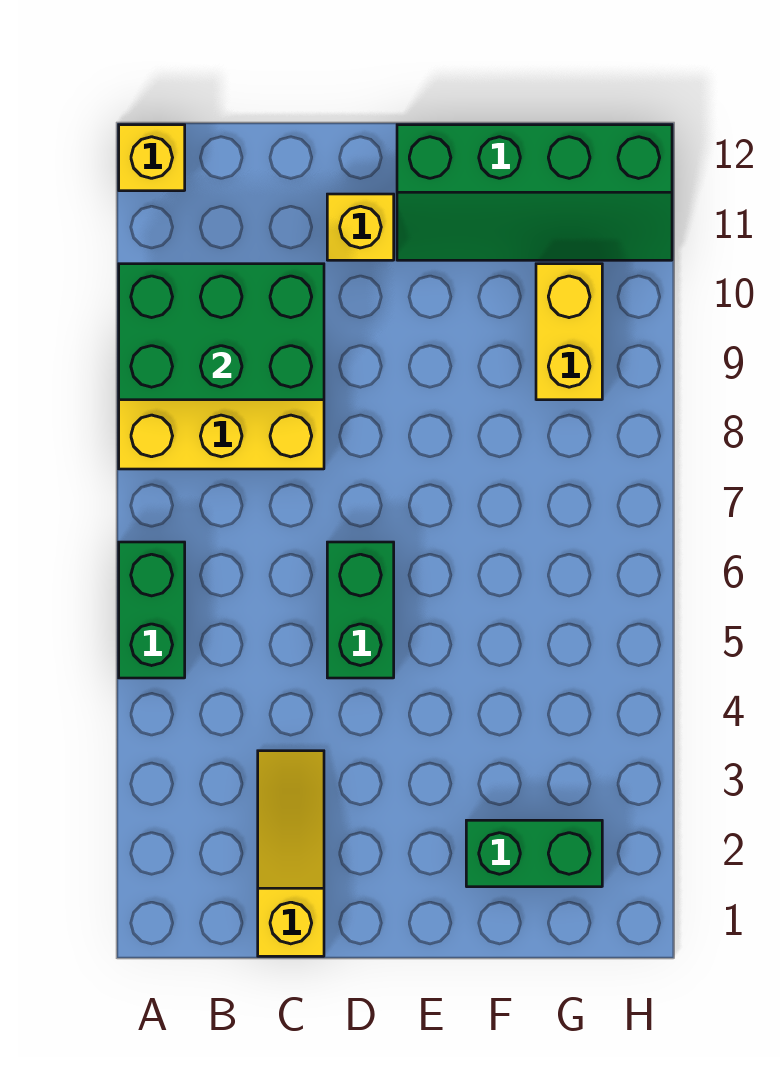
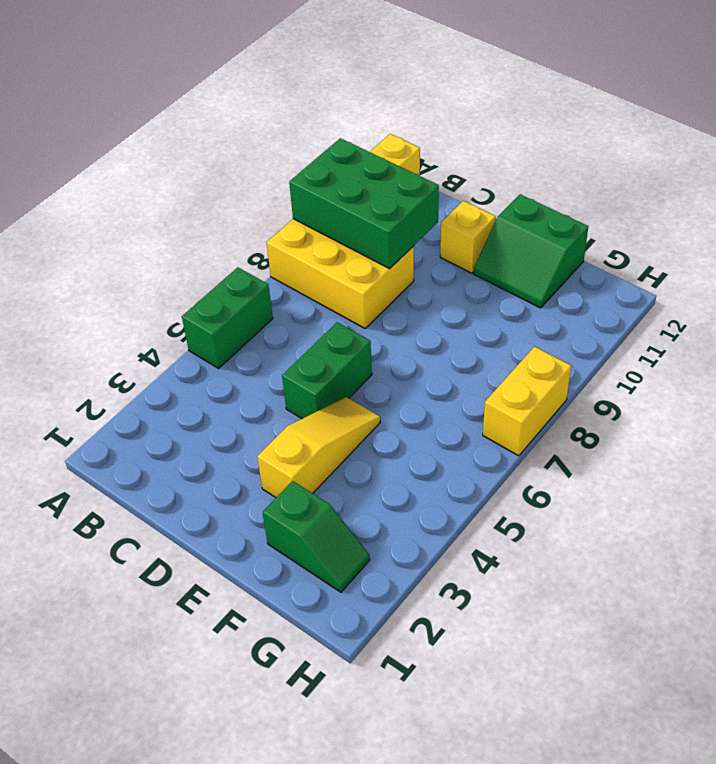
yellow slope C1:C3 level 1 top 1 -> yellow slope E3:E5 level 1 top 3
green slope E11:H12 level 1 top 12 -> green slope E11:F12 level 1 top 12
green brick F2:G2 level 1 -> green slope F2:G2 level 1 top F
yellow brick G9:G10 level 1 -> yellow brick H7:H8 level 1

